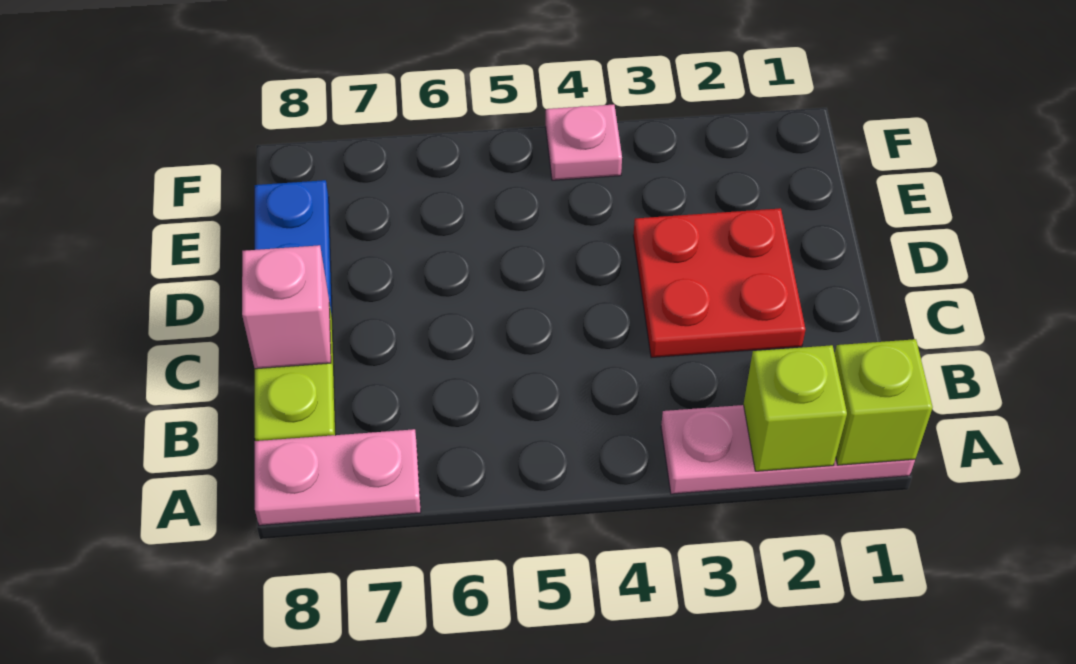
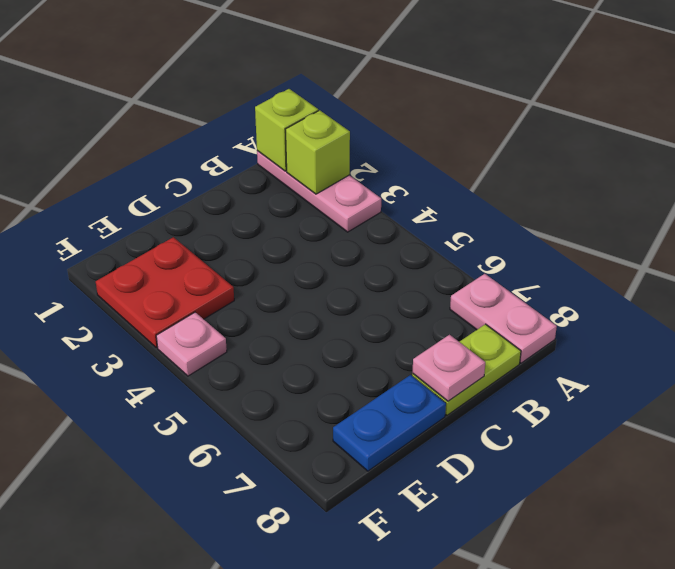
red plate C2:D3 level 1 -> red plate E2:F3 level 1
pink brick C8 level 2 -> pink plate C8 level 2

